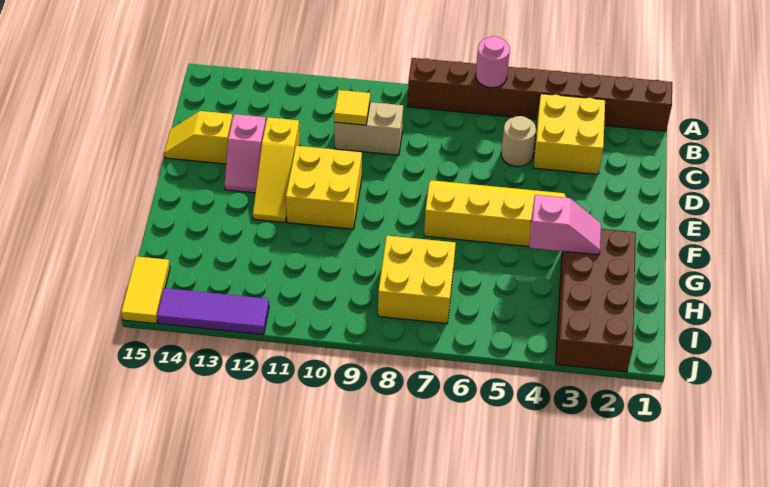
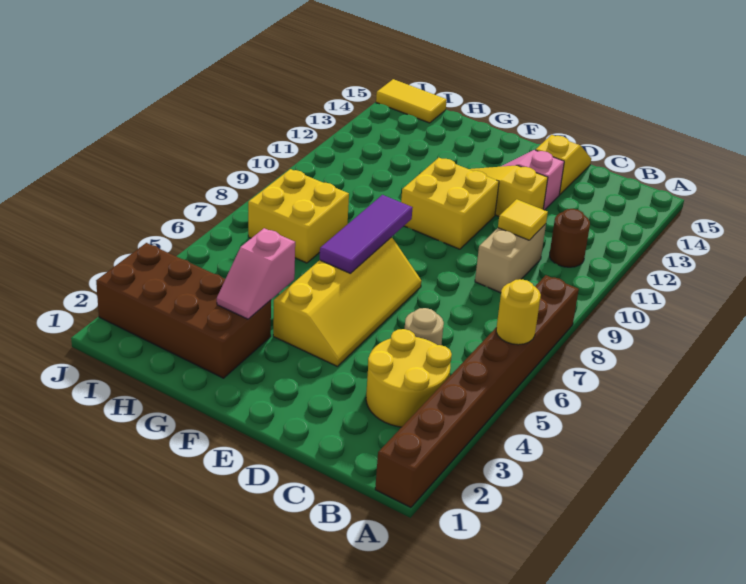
pink round brick A6 level 2 -> yellow round brick A6 level 2
yellow brick B3:C4 level 1 -> yellow round brick B3:C4 level 1
none -> brown round brick B11 level 1
purple tile J12:J14 level 1 -> purple tile F6:F8 level 2

